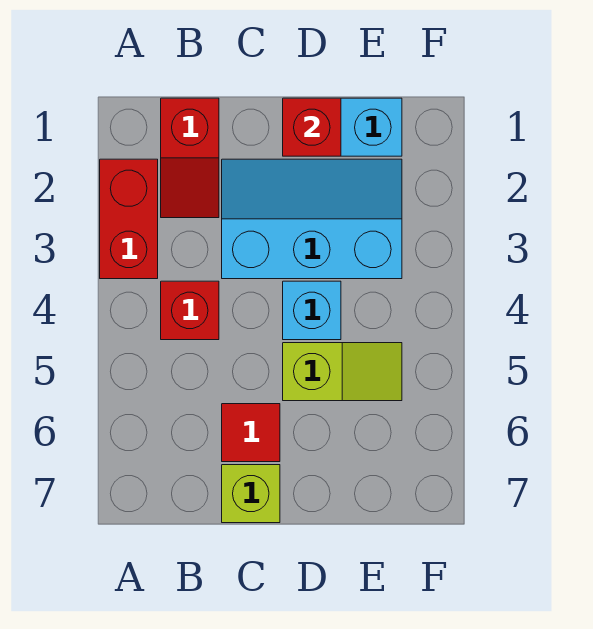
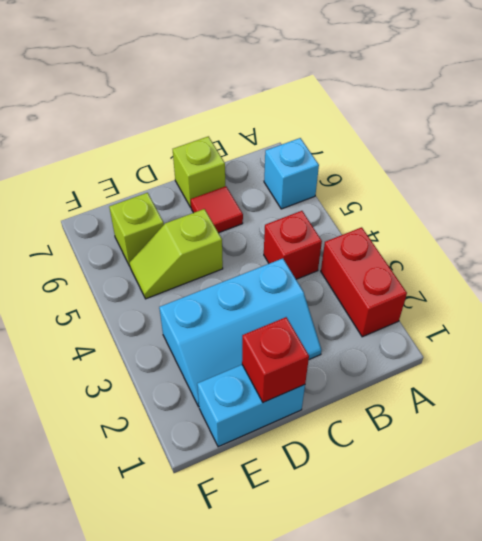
red slope B1:B2 level 1 top 1 -> none
cyan brick D4 level 1 -> cyan brick A6 level 1
none -> lime brick E6 level 1

